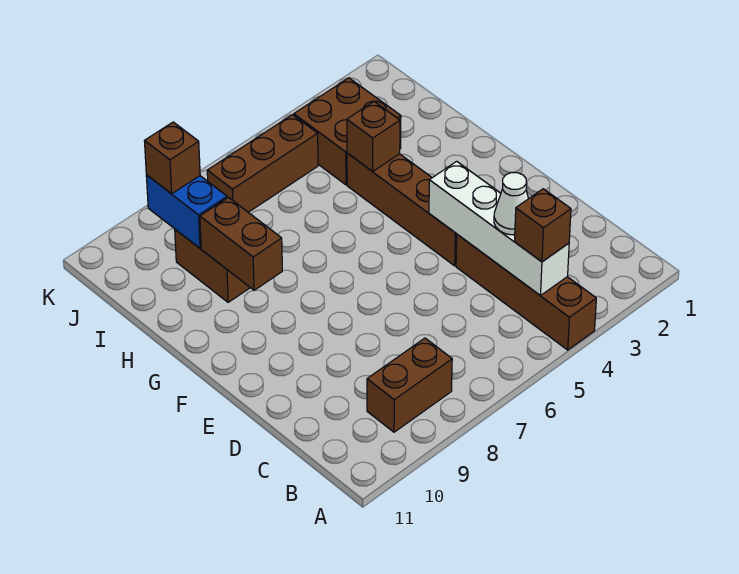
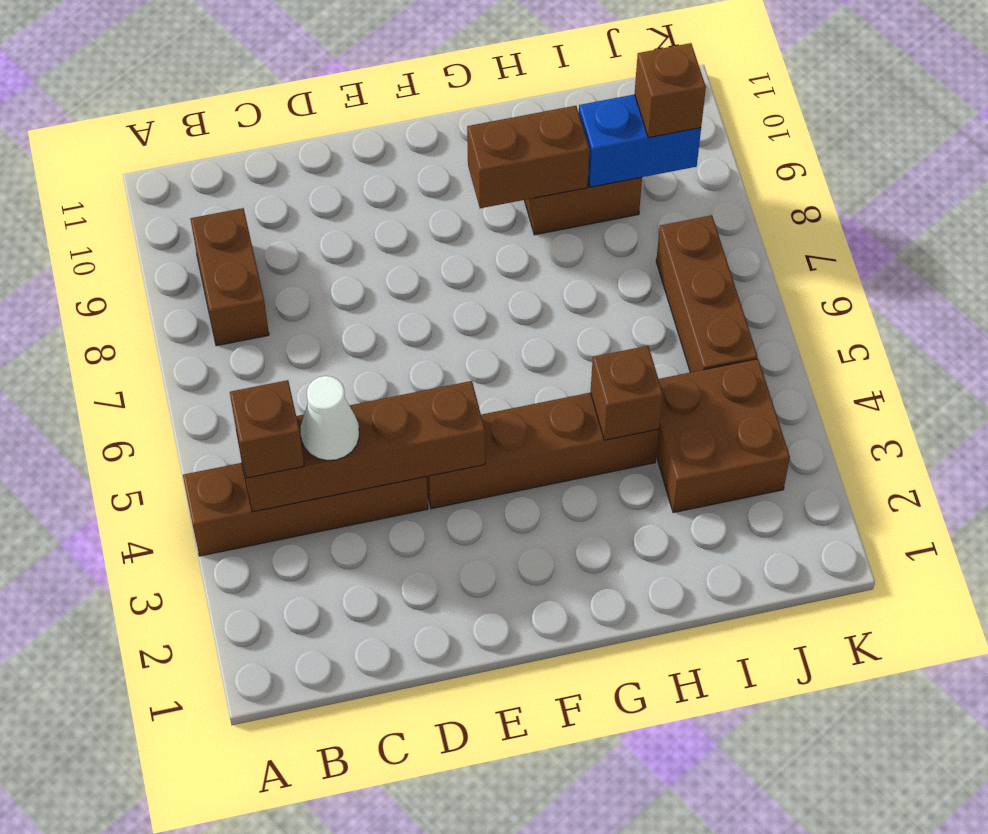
white brick B4:E4 level 2 -> brown brick B4:E4 level 2

